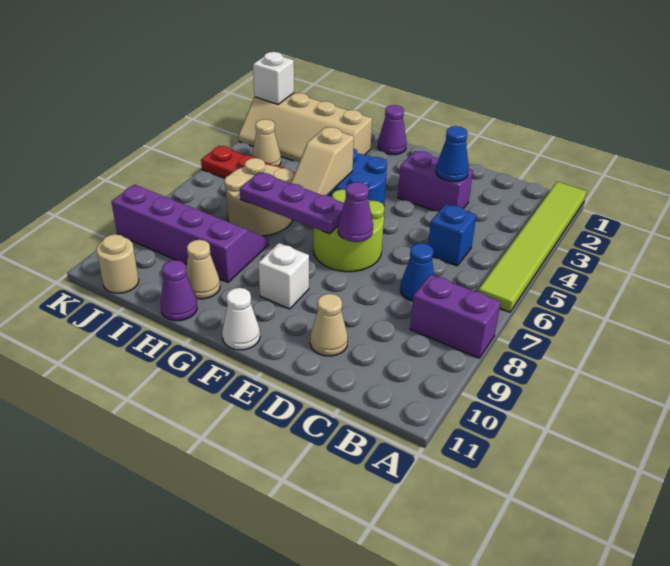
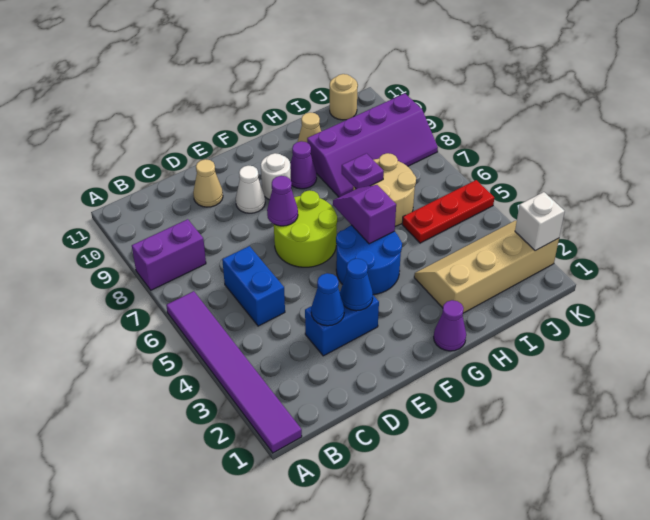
lime tile A1:A6 level 1 -> purple tile A1:A6 level 1
blue brick C5 level 1 -> blue brick C5:C6 level 1
blue cone C7 level 1 -> blue cone E3 level 2
purple brick D3:E3 level 1 -> blue brick D3:E3 level 1
purple plate F7:H7 level 2 -> purple plate H7 level 2
white brick F9 level 1 -> white round brick F9 level 1
white cone F11 level 1 -> white cone E9 level 1
tan slope G5:G6 level 2 top 5 -> purple slope G5:G6 level 2 top 5
purple cone H11 level 1 -> purple cone G9 level 1
tan cone J4 level 1 -> none

